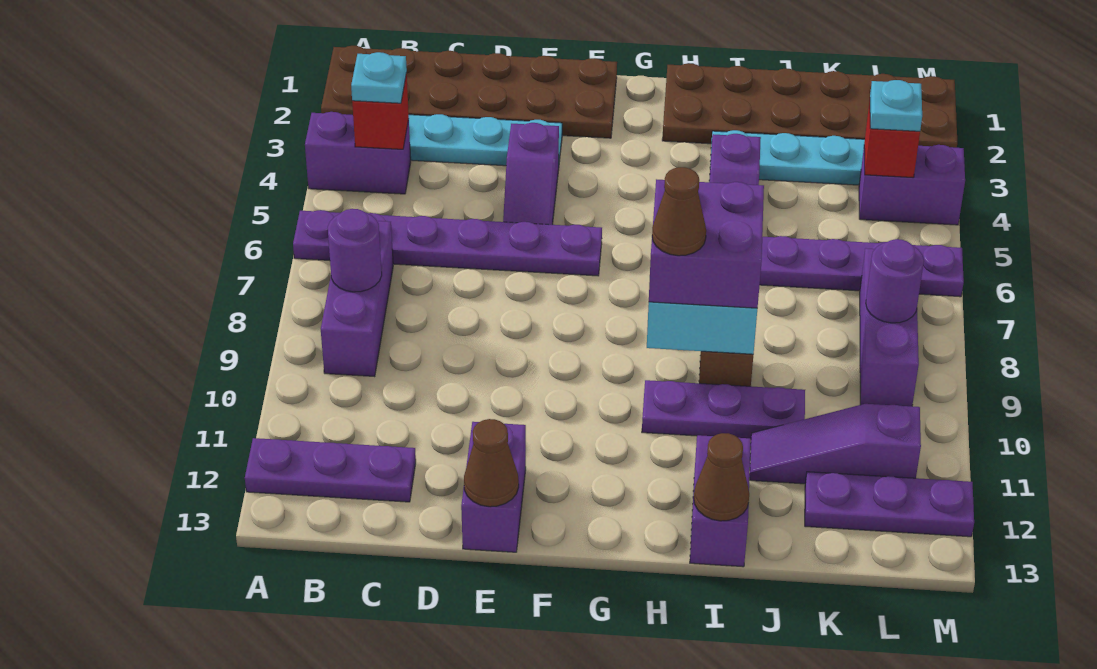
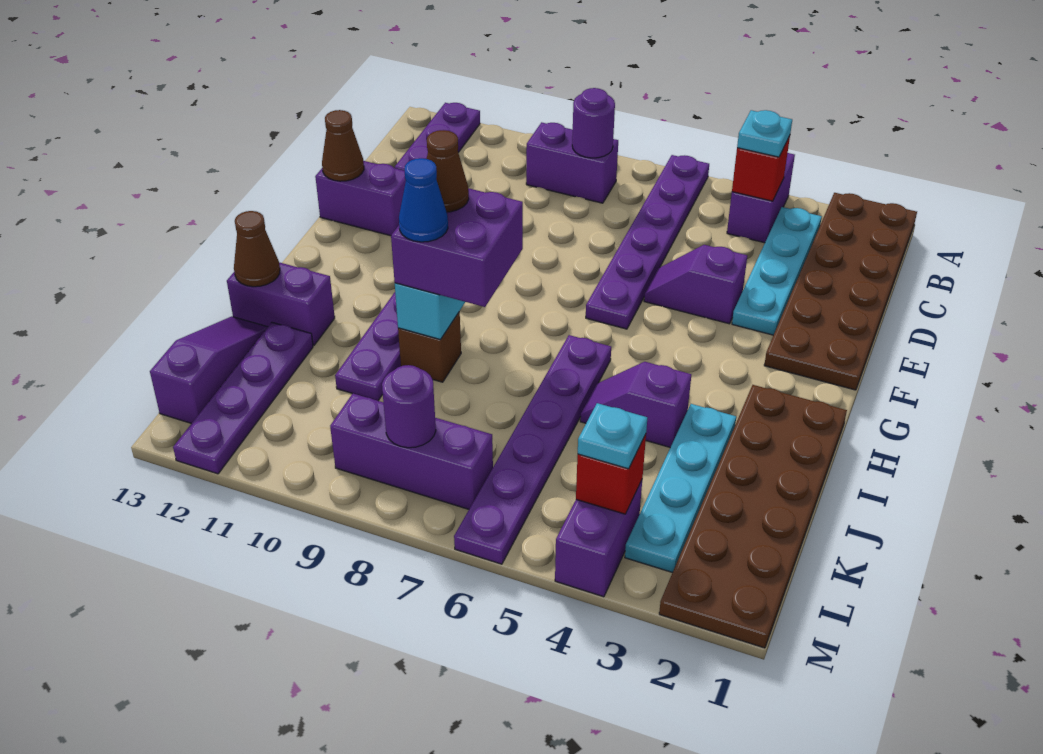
purple brick B7:B9 level 1 -> purple brick B8:B9 level 1
none -> blue cone I9 level 4
purple slope J11:L11 level 1 top L -> purple slope J13:L13 level 1 top L
purple plate K12:M12 level 1 -> purple plate J12:M12 level 1

